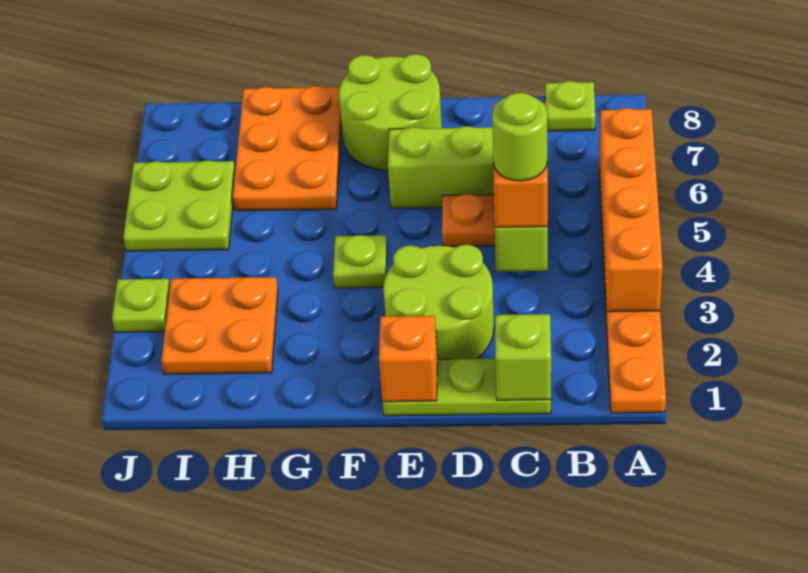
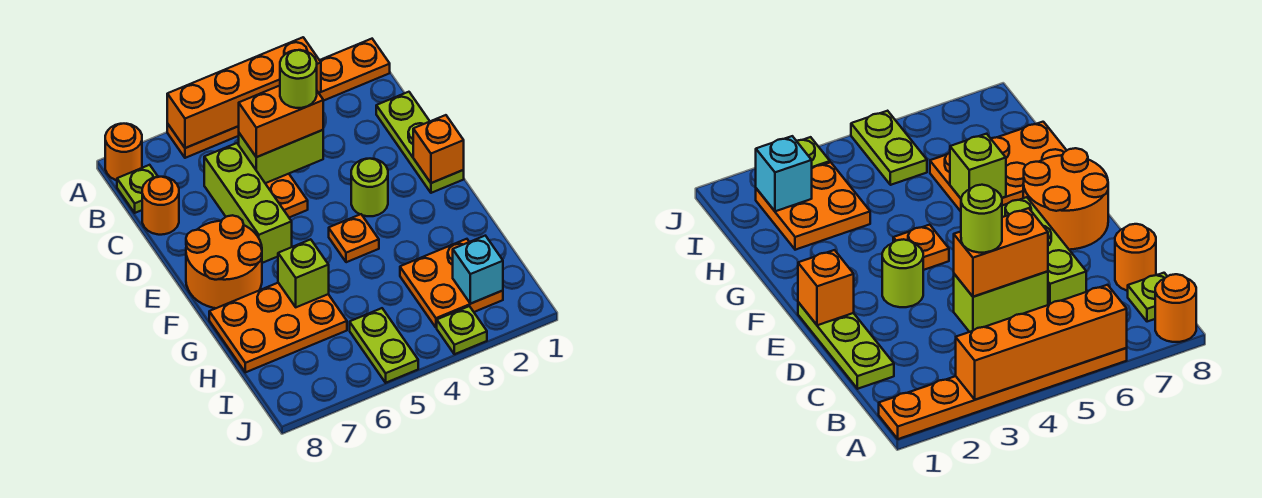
none -> orange round brick A8 level 1
lime brick C1 level 2 -> lime brick G6 level 2
none -> orange round brick C8 level 1
lime round brick D2:E3 level 1 -> lime round brick E3 level 1
lime round brick E7:F8 level 1 -> orange round brick E7:F8 level 1
lime plate F4 level 1 -> orange plate F4 level 1
none -> cyan brick I2 level 2
lime plate I5:J6 level 1 -> lime plate I5:J5 level 1

